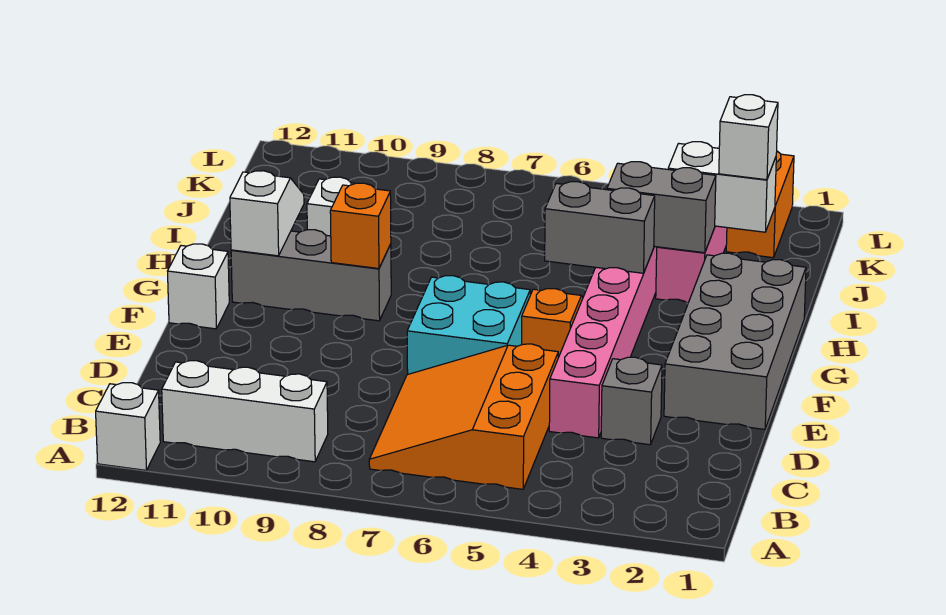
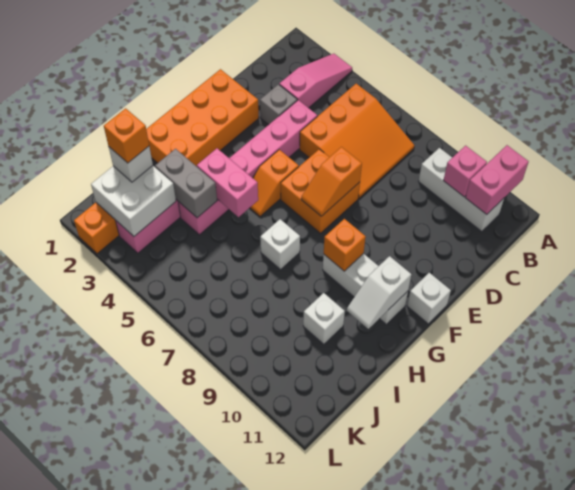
none -> pink slope A3:C3 level 1 top C
none -> pink brick A11:B11 level 2
white brick A12 level 1 -> white brick H7 level 1
none -> pink brick B10 level 2
grey brick E1:H2 level 1 -> orange brick E1:H2 level 1
cyan brick E6:F7 level 1 -> orange brick E6:F7 level 1
none -> orange slope E7:F7 level 2 top E
grey brick G9:G11 level 1 -> white brick G9:G11 level 1
grey brick H4:H5 level 2 -> pink brick H4:H5 level 2
white brick J2:J3 level 2 -> white brick J2:K3 level 2
none -> orange brick J2 level 4

